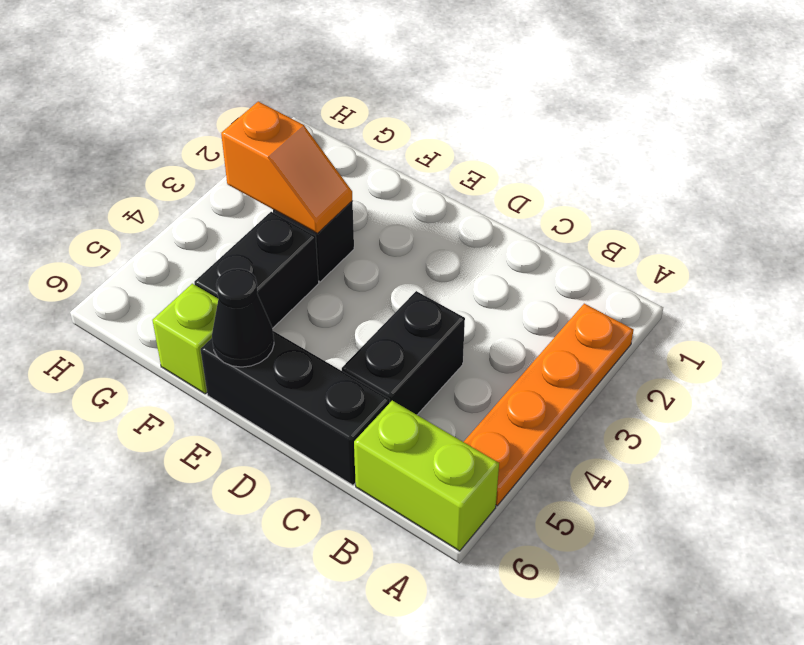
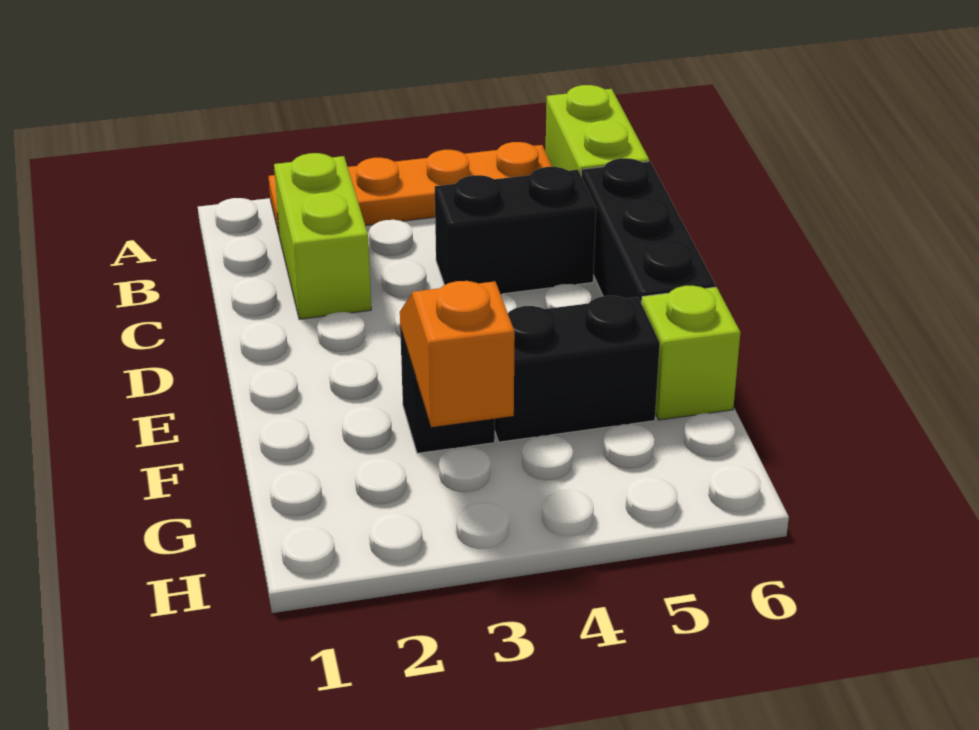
none -> lime brick B2:C2 level 1
black cone E6 level 2 -> none

